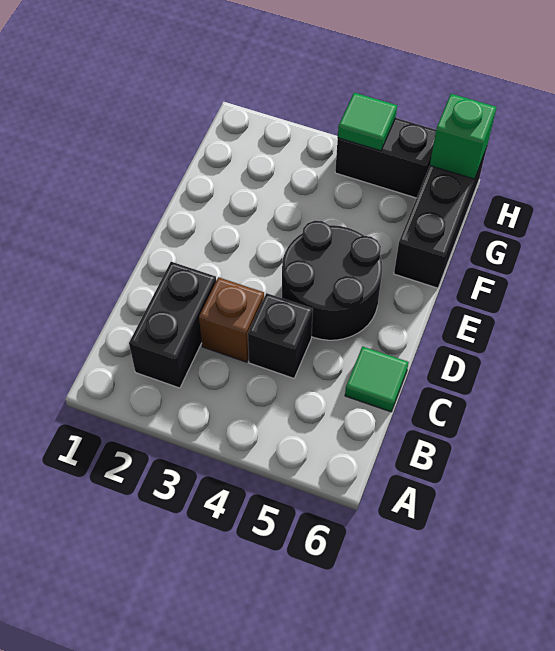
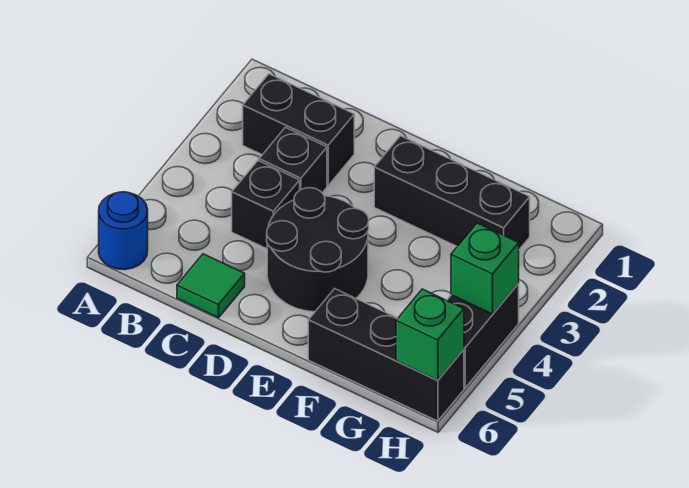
none -> blue round brick A6 level 1
brown brick C3 level 1 -> black brick C3 level 1
none -> black brick E2:G2 level 1
green tile H4 level 2 -> green brick H4 level 2

